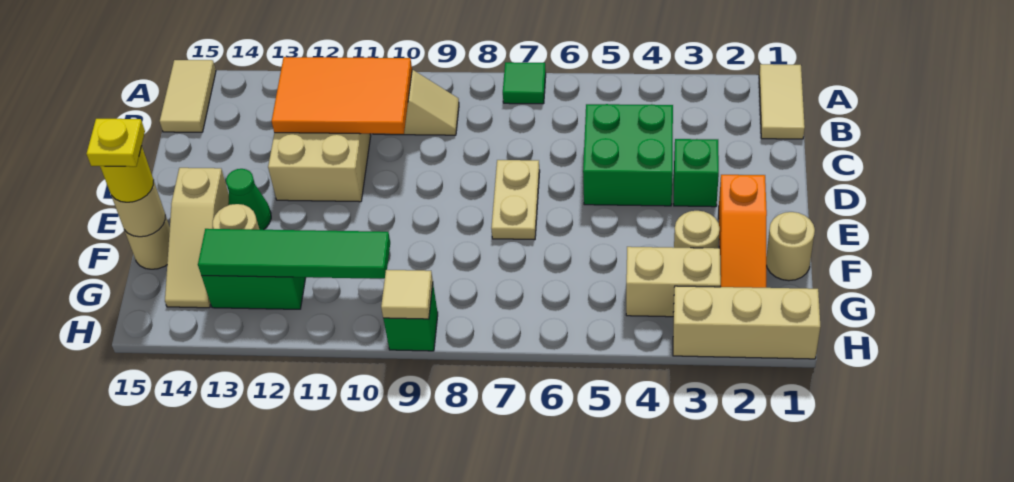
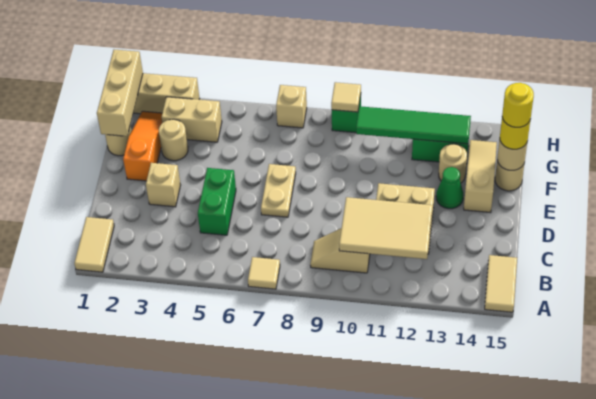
green tile A7 level 1 -> tan tile A7 level 1
orange tile B10:C12 level 2 -> tan tile B10:C12 level 2
green brick C4:D5 level 1 -> green brick C5:D5 level 1
green brick D3 level 1 -> tan brick D3 level 1
none -> tan brick F1:H1 level 2
yellow plate F15 level 4 -> yellow round brick F15 level 4
none -> tan brick H7 level 1

